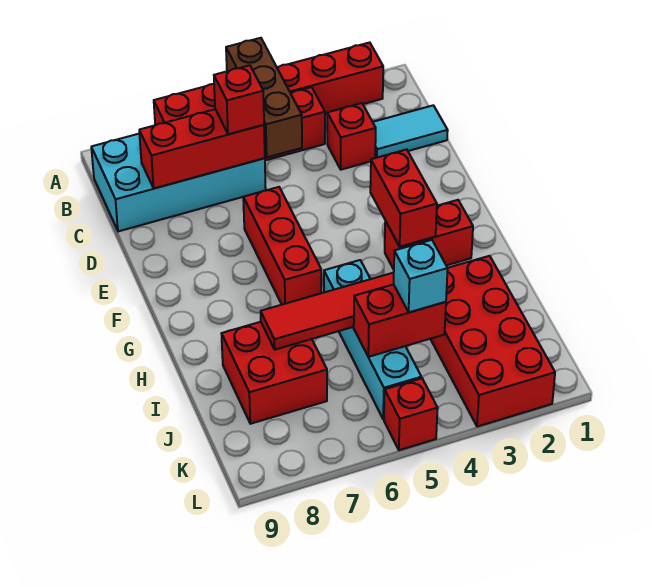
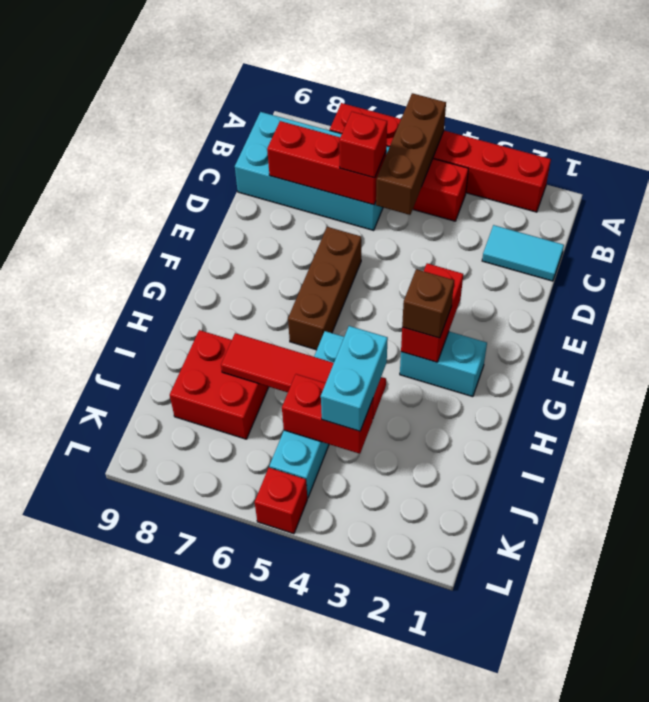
red brick C3 level 1 -> none
red brick E6:G6 level 1 -> brown brick E6:G6 level 1
red brick G2:G3 level 1 -> cyan brick G2:G3 level 1
none -> brown brick G3 level 3
red brick I2:L3 level 1 -> none
cyan brick J4 level 3 -> cyan brick I4:J4 level 3

